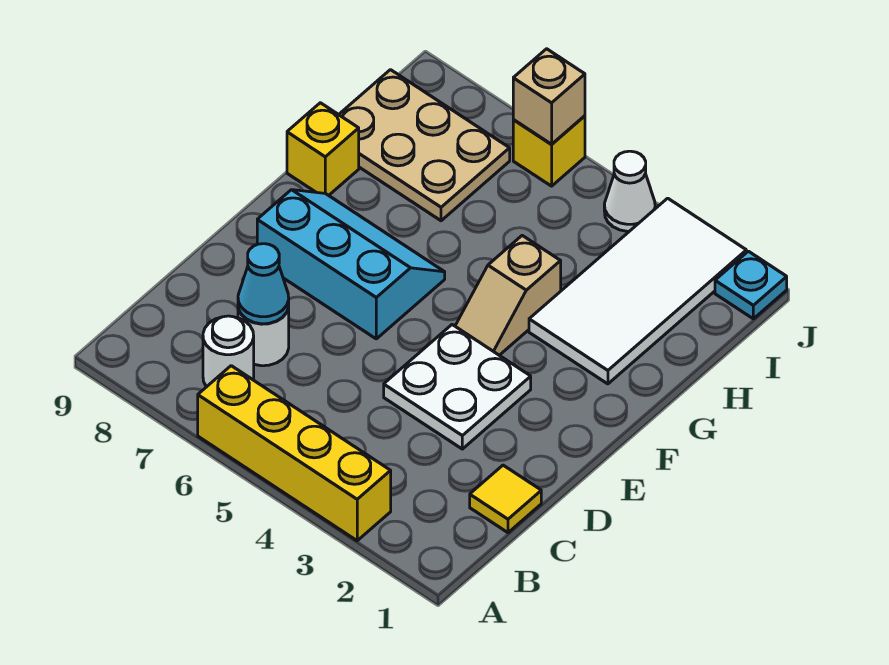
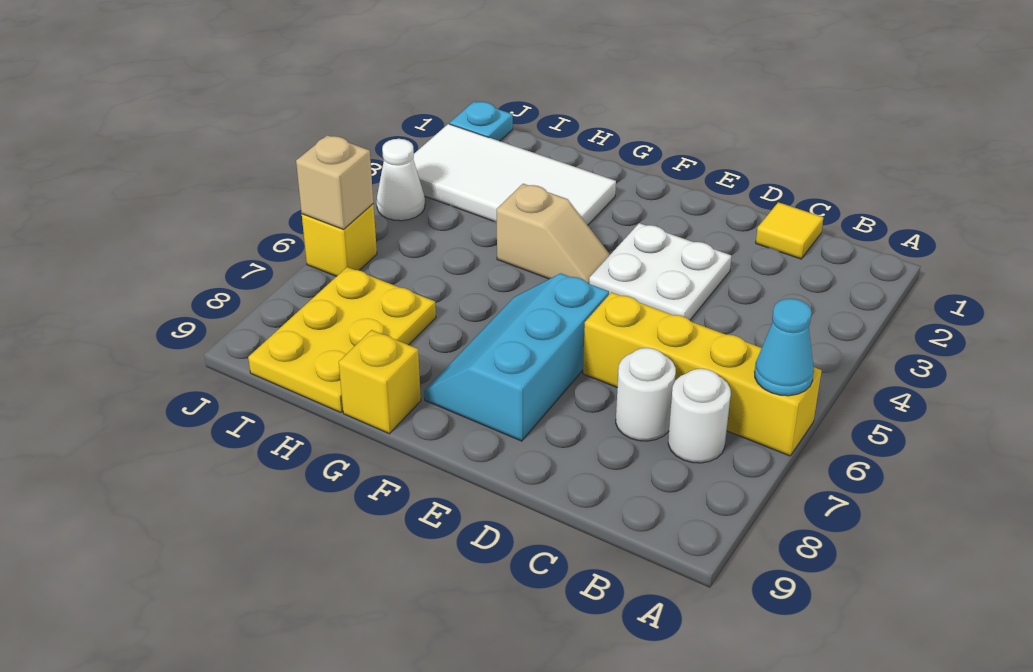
yellow brick A3:A6 level 1 -> yellow brick A6:D6 level 1
cyan cone C7 level 2 -> cyan cone A6 level 2
tan plate H7:I9 level 1 -> yellow plate H7:I9 level 1

